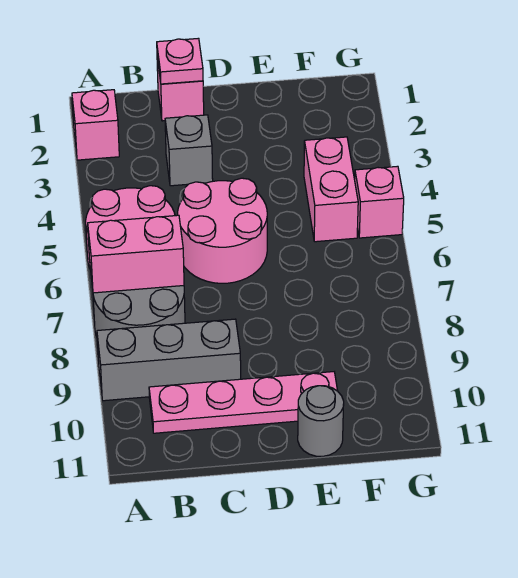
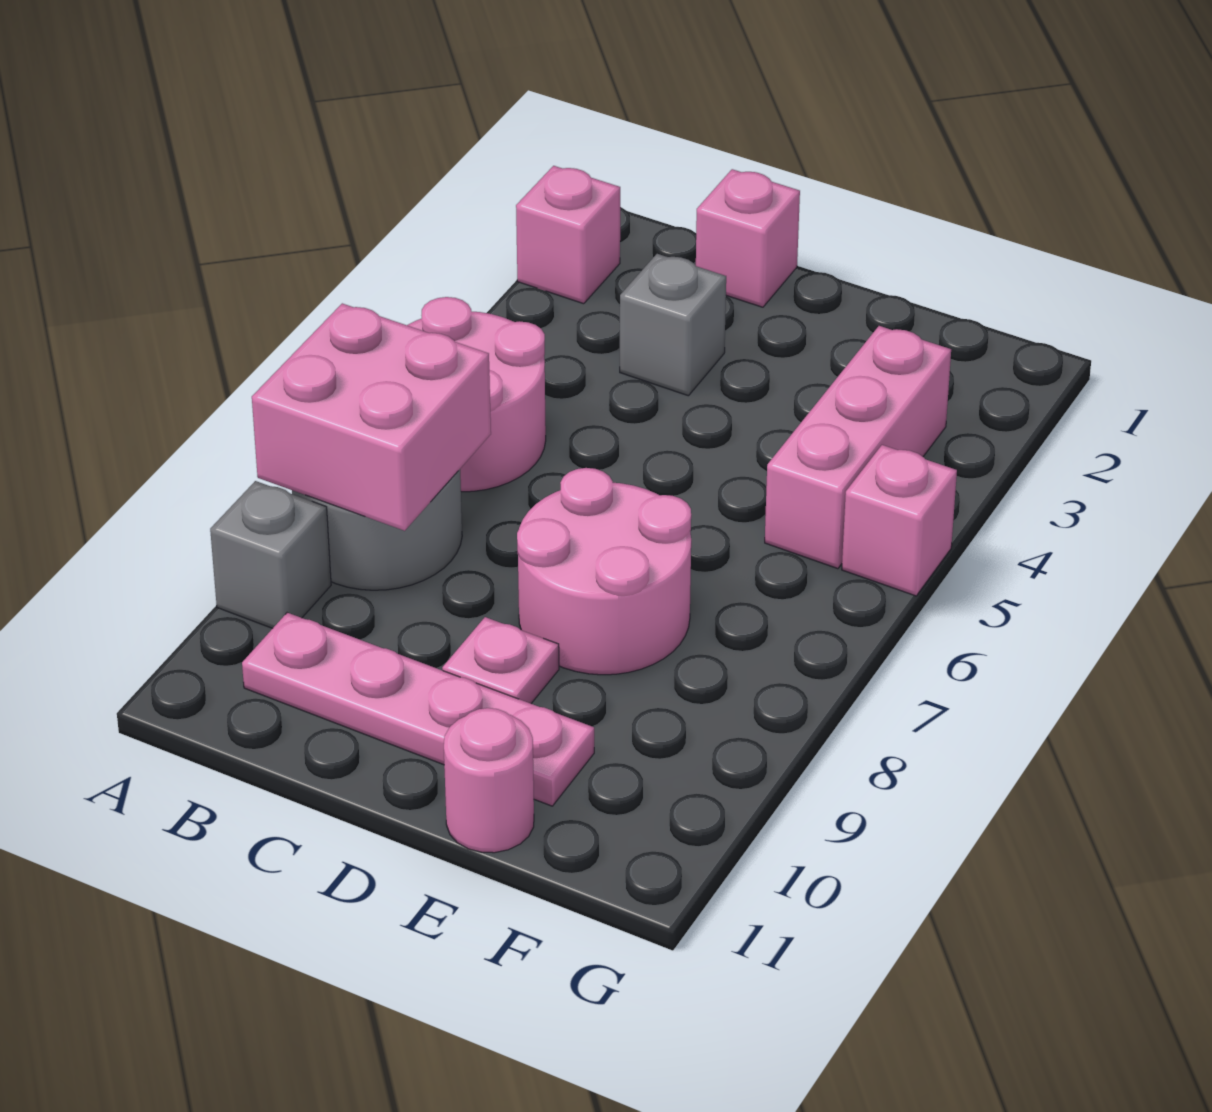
pink brick A7:B7 level 2 -> pink brick A7:B8 level 2
grey brick A9:C9 level 1 -> grey brick A9 level 1
pink plate C1 level 2 -> pink plate D9 level 1
pink round brick C5:D6 level 1 -> pink round brick D7:E8 level 1
grey round brick E11 level 1 -> pink round brick E11 level 1
pink brick F4:F5 level 1 -> pink brick F3:F5 level 1

